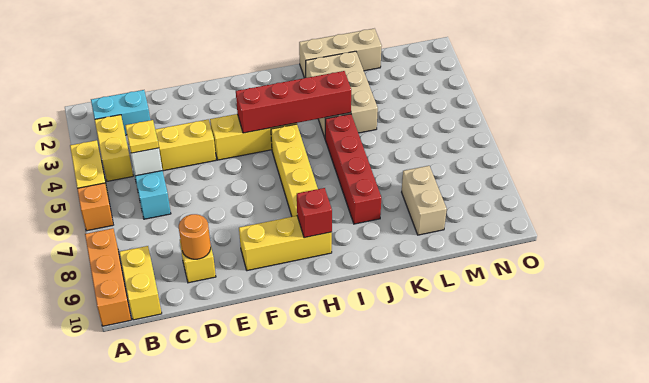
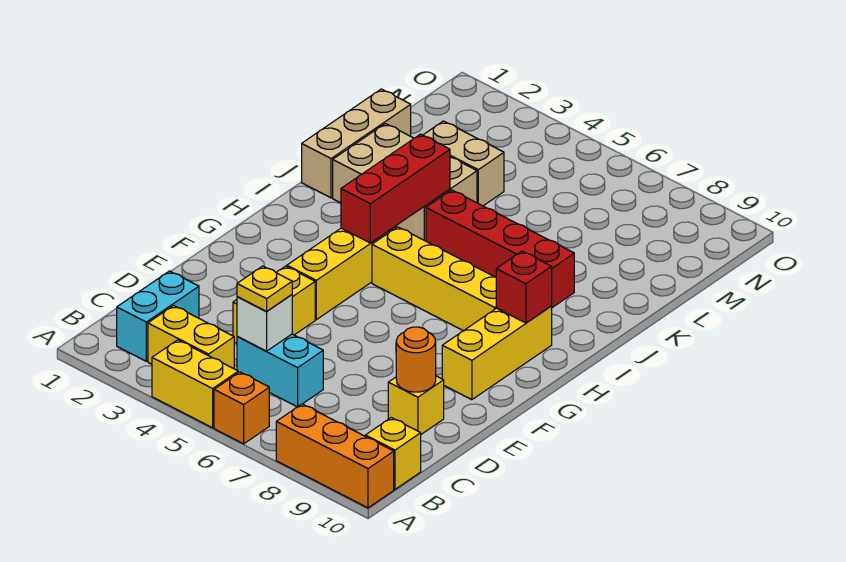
yellow brick B9:B10 level 1 -> yellow brick B10 level 1
red brick G4:J4 level 2 -> red brick H4:J4 level 2
tan brick L8:L9 level 1 -> tan brick L3:L4 level 1

